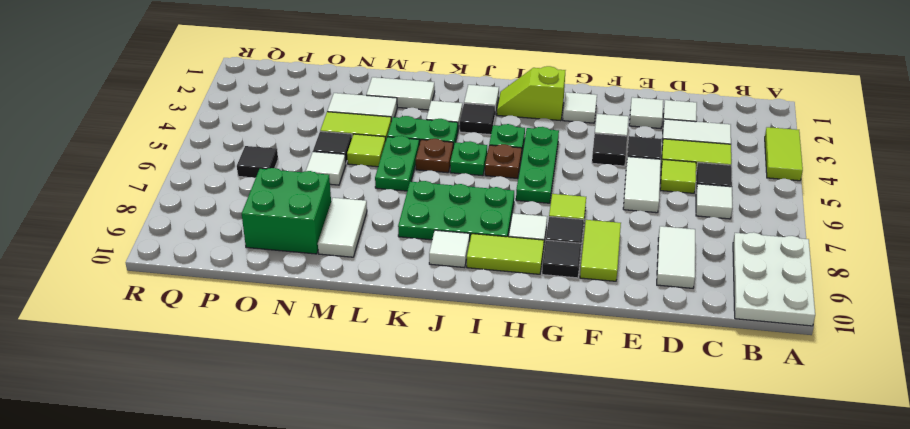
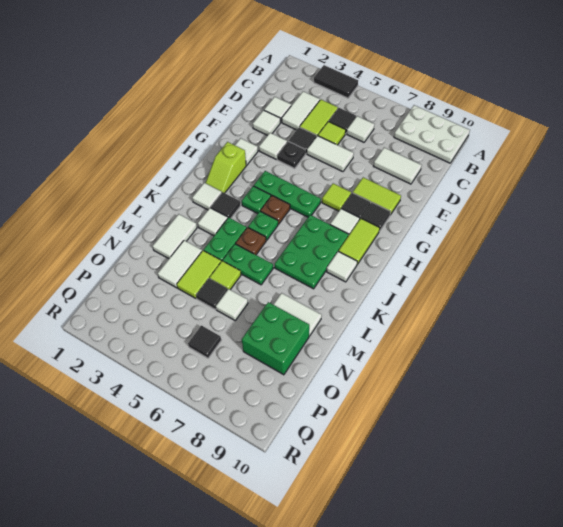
lime tile A3:A4 level 1 -> black tile A3:A4 level 1
black tile F4 level 1 -> black plate F4 level 1

